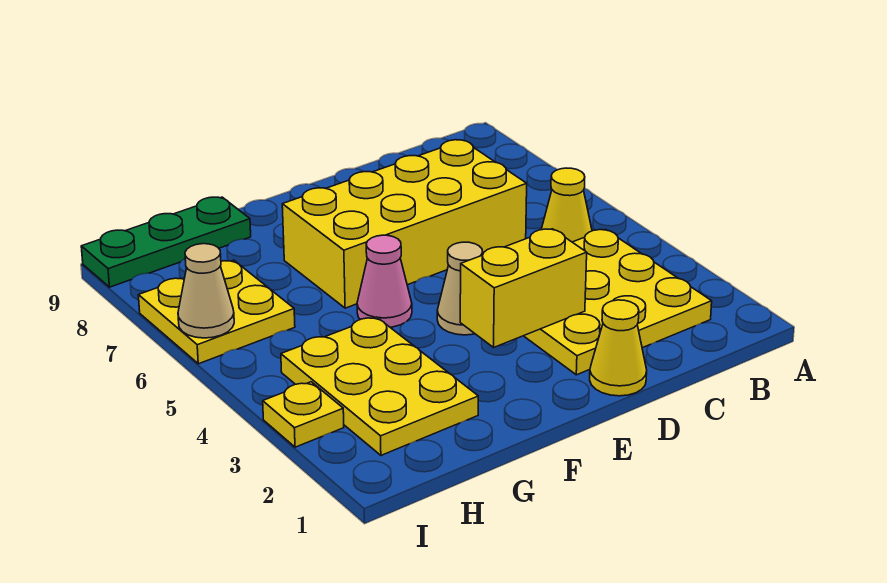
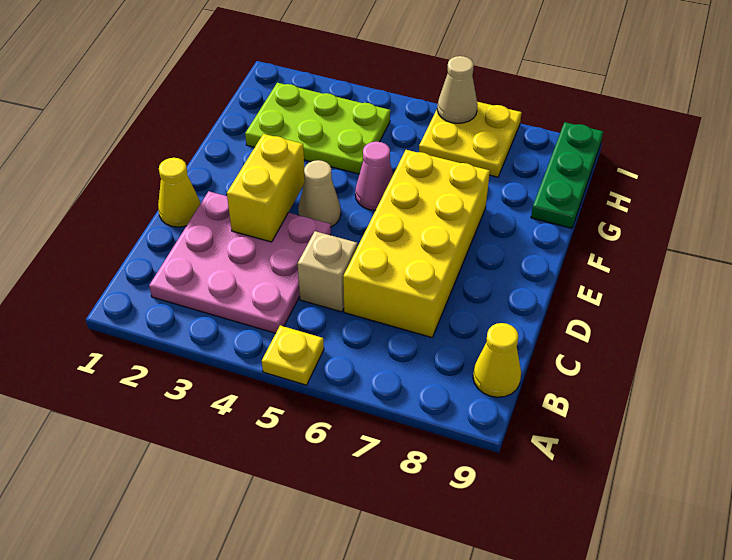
yellow plate B2:D4 level 1 -> pink plate B2:D4 level 1
yellow cone B5 level 1 -> yellow cone B9 level 1
none -> tan brick C5 level 1
yellow plate G2:H4 level 1 -> lime plate G2:H4 level 1
yellow plate I3 level 1 -> yellow plate A5 level 1

